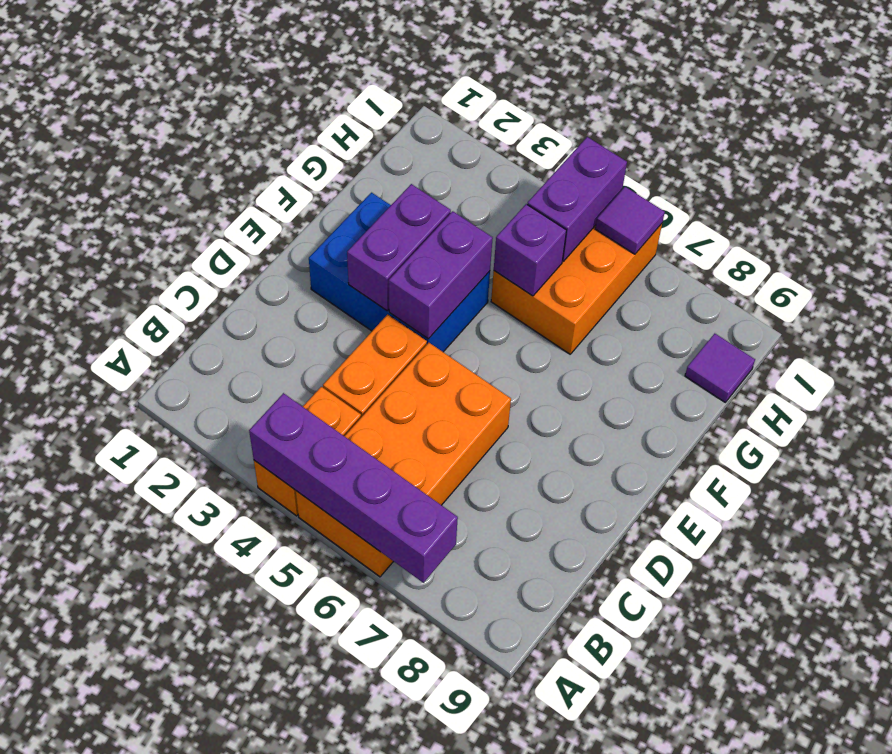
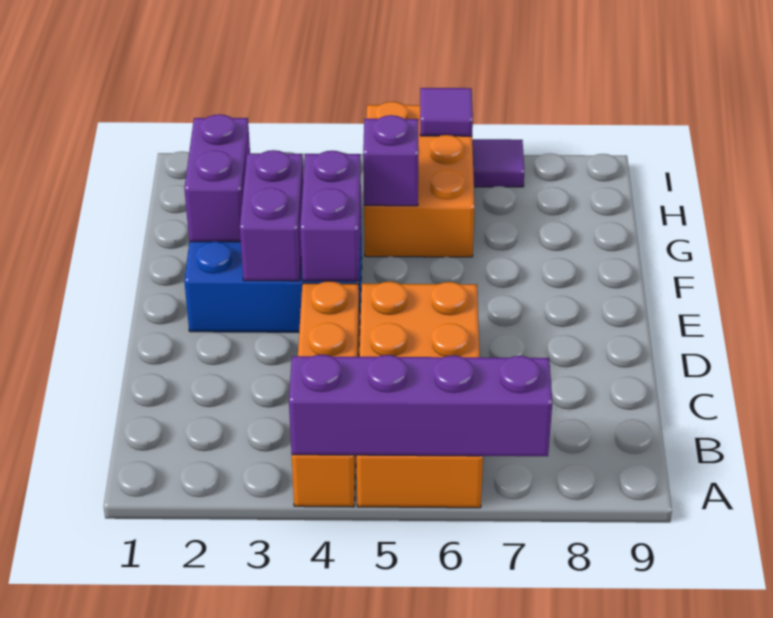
purple brick H5:I5 level 2 -> purple brick F2:G2 level 2
purple tile H9 level 1 -> purple tile I7 level 1

